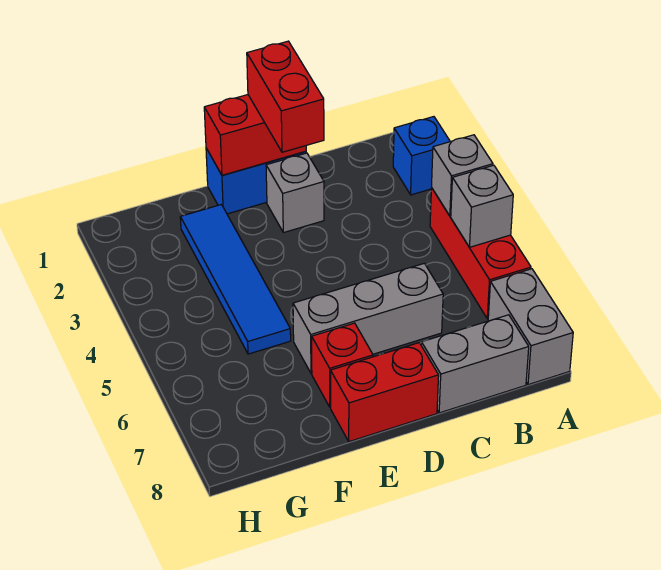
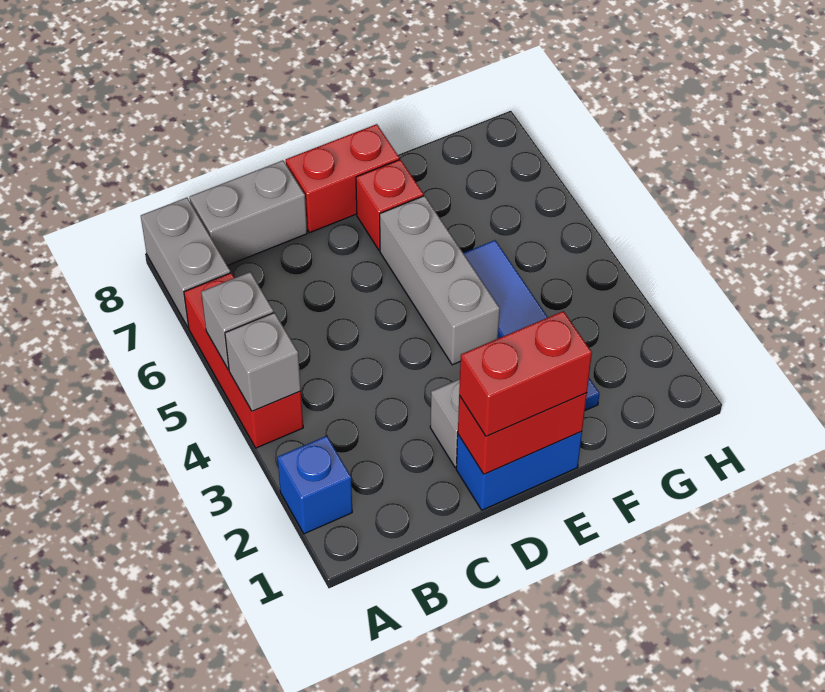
grey brick C6:E6 level 1 -> grey brick E4:E6 level 1
red brick D1:D2 level 3 -> red brick D1:E1 level 3

